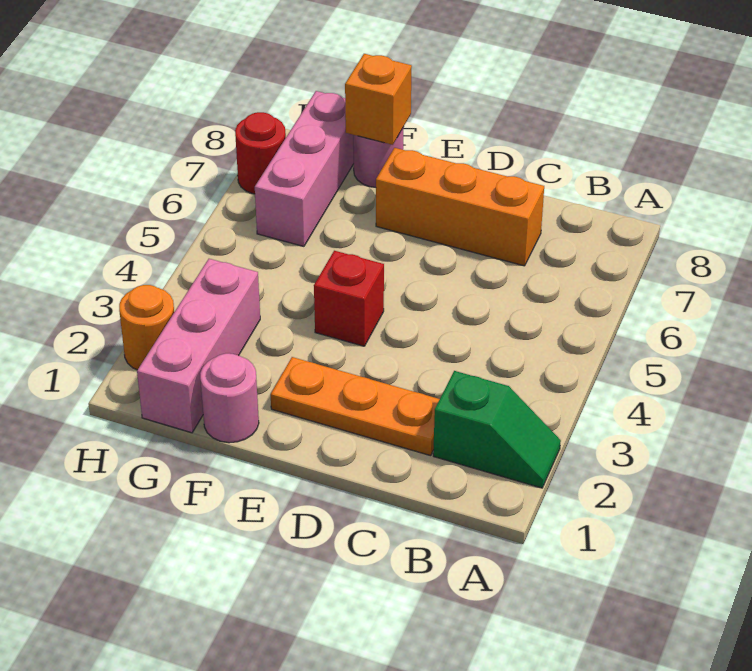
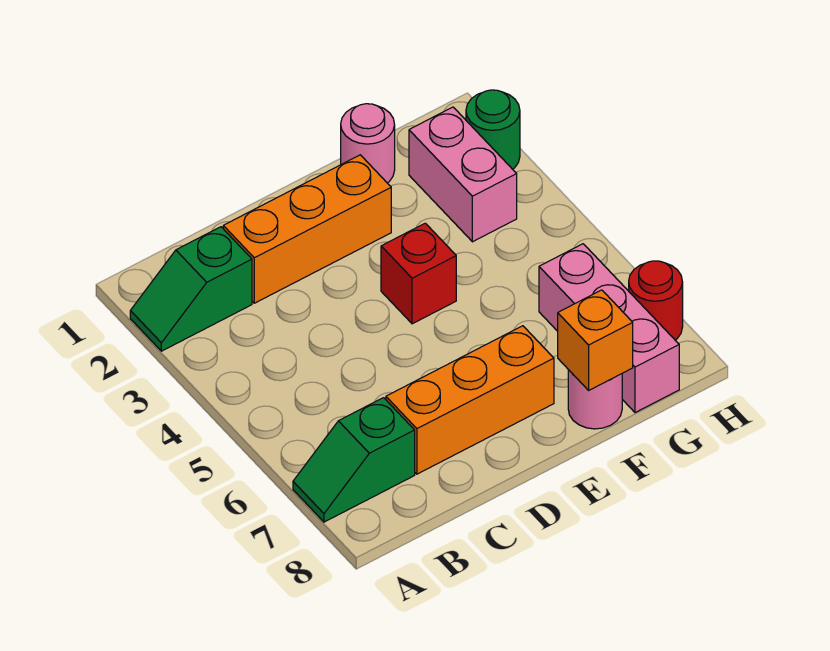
none -> green slope A7:B7 level 1 top B
orange plate C2:E2 level 1 -> orange brick C2:E2 level 1
pink brick G1:G3 level 1 -> pink brick G2:G3 level 1
orange round brick H2 level 1 -> green round brick H2 level 1

